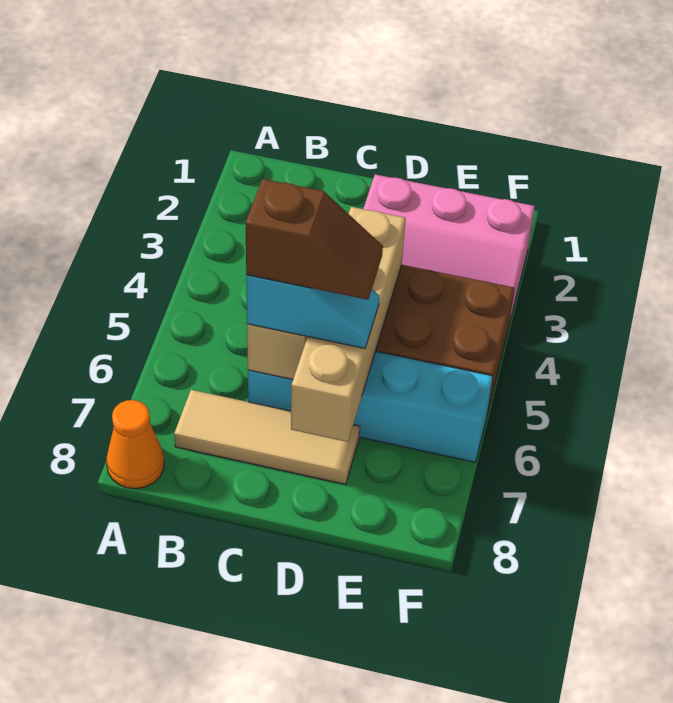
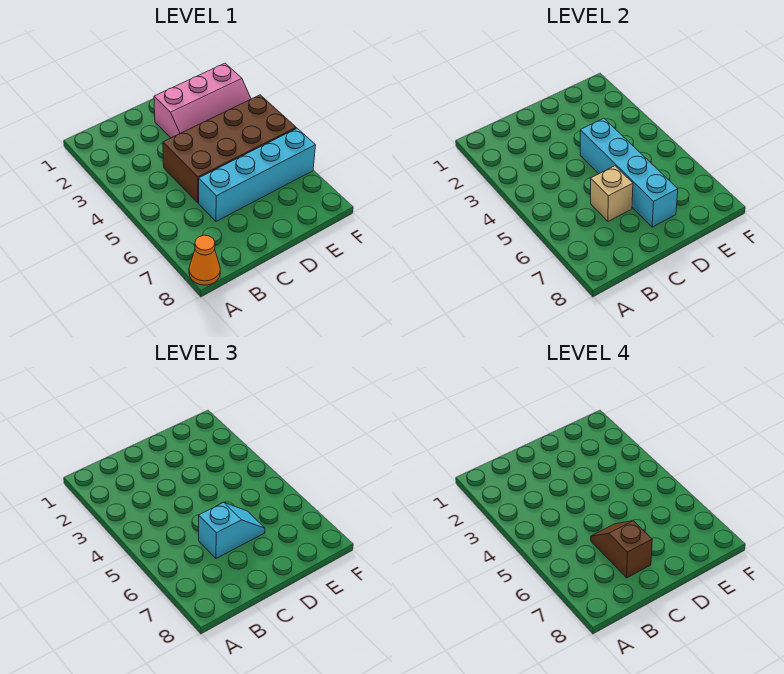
tan tile B7:D7 level 1 -> none
brown slope C6:D6 level 4 top C -> brown slope C6:C7 level 4 top 7
tan brick D4:D7 level 2 -> cyan brick D4:D7 level 2

